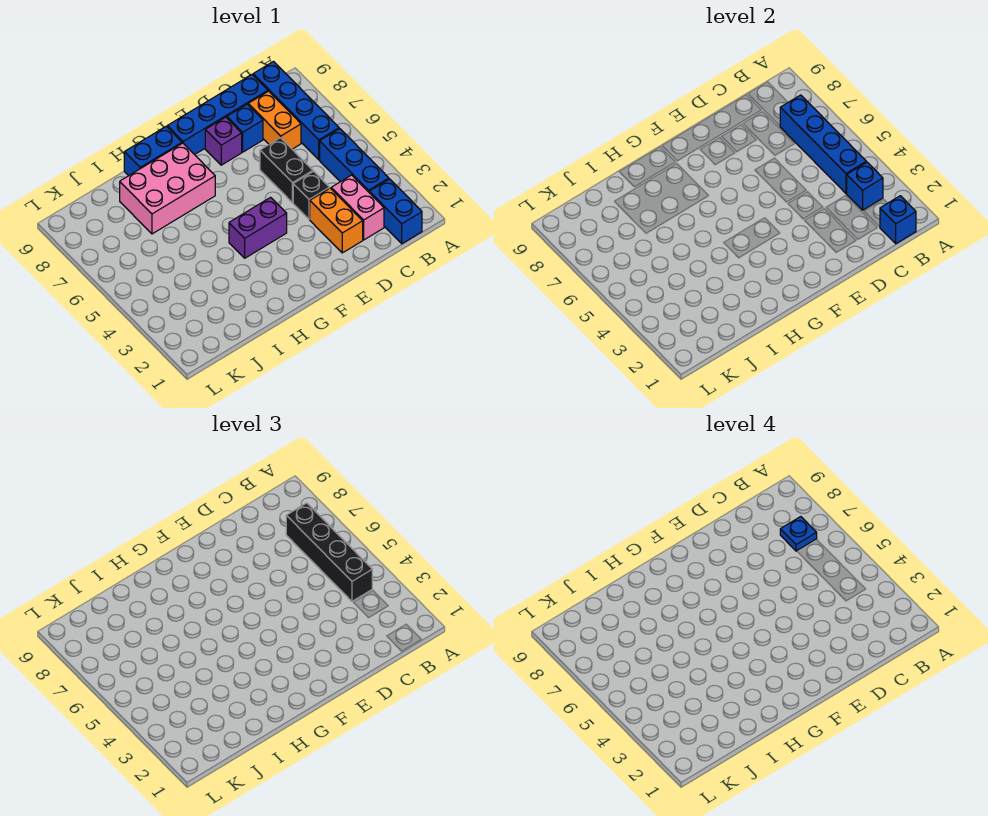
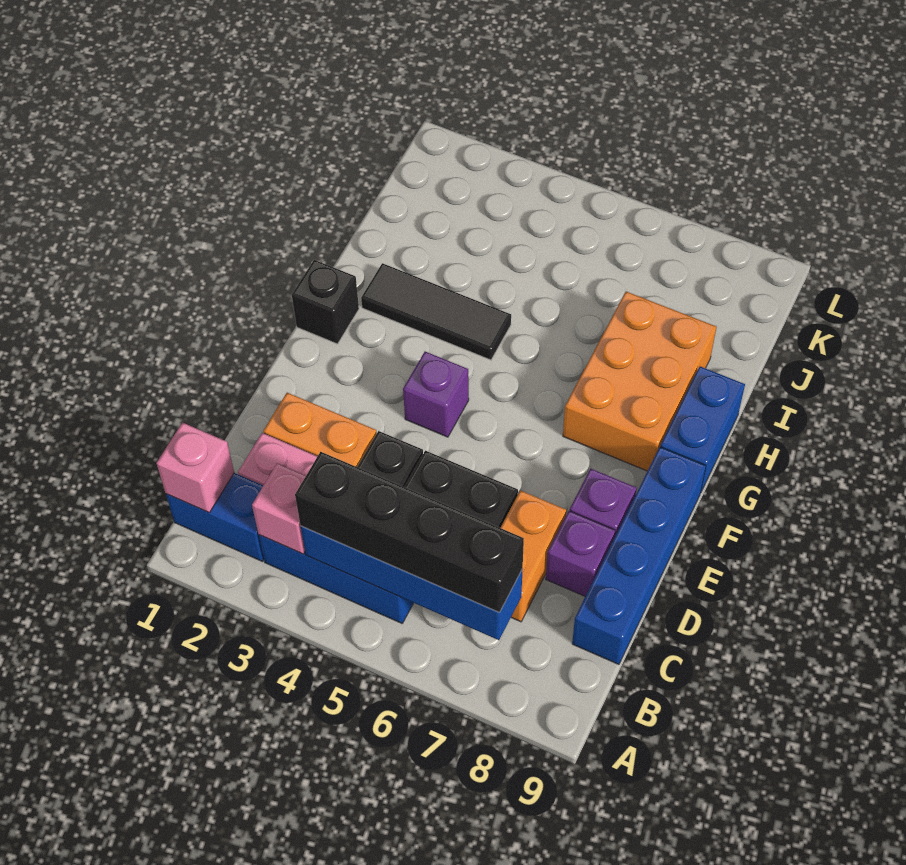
blue brick B1 level 2 -> pink brick B1 level 2
blue brick B3 level 2 -> pink brick B3 level 2
blue brick B6:B9 level 1 -> none
blue plate B7 level 4 -> none
orange brick C7:C8 level 1 -> orange brick C7:D7 level 1
blue brick D8 level 1 -> purple brick D8 level 1
purple brick F4:G4 level 1 -> purple brick F4 level 1
none -> black brick G1 level 1
pink brick G7:I8 level 1 -> orange brick G7:I8 level 1
none -> black tile H2:H4 level 1

